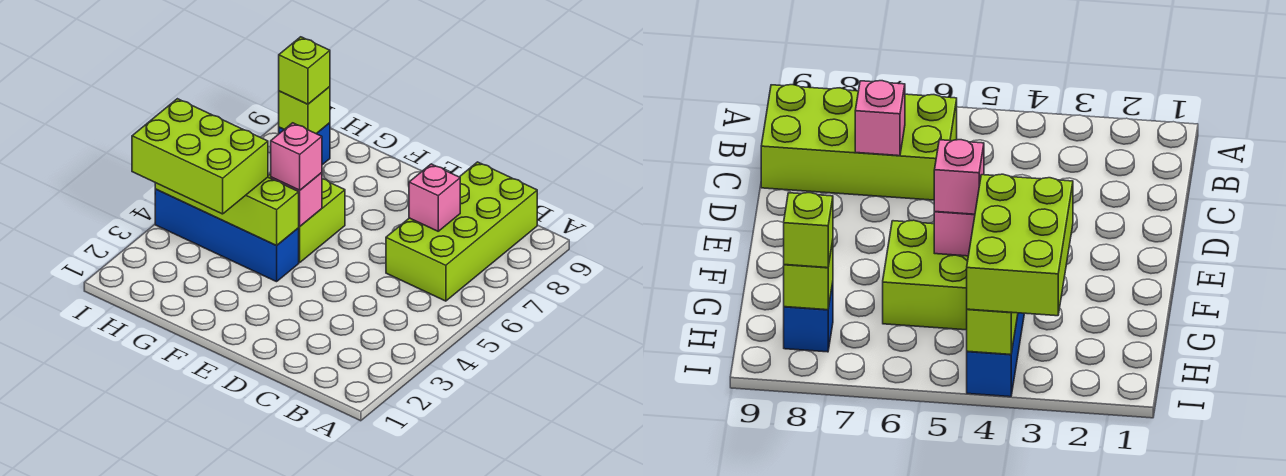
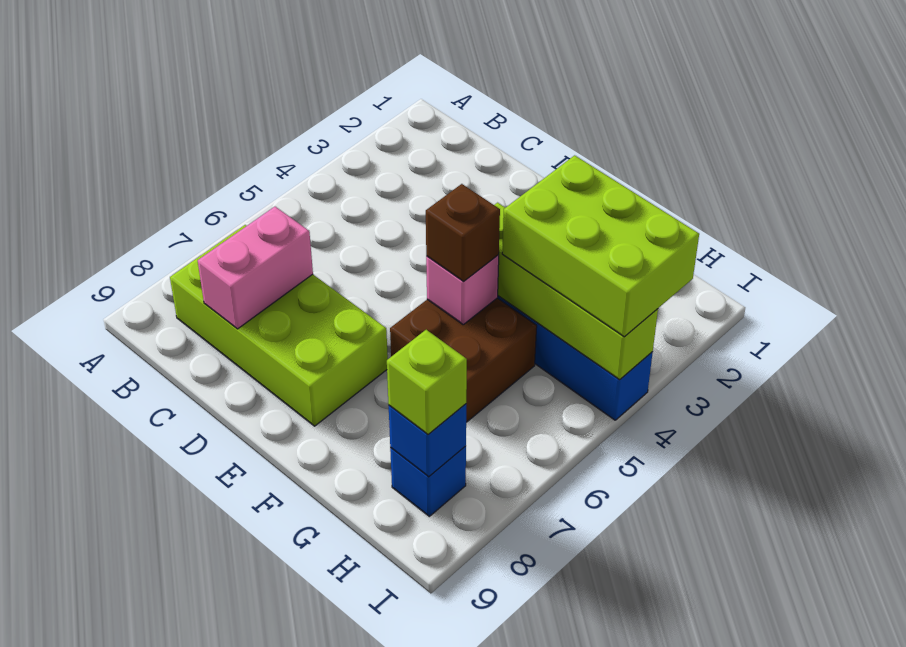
lime brick B6:C9 level 1 -> lime brick B7:E8 level 1
pink brick C7 level 2 -> pink brick C7:C8 level 2
lime brick F5:G6 level 1 -> brown brick F5:G6 level 1
pink brick F5 level 3 -> brown brick F5 level 3
lime brick H8 level 2 -> blue brick H8 level 2

